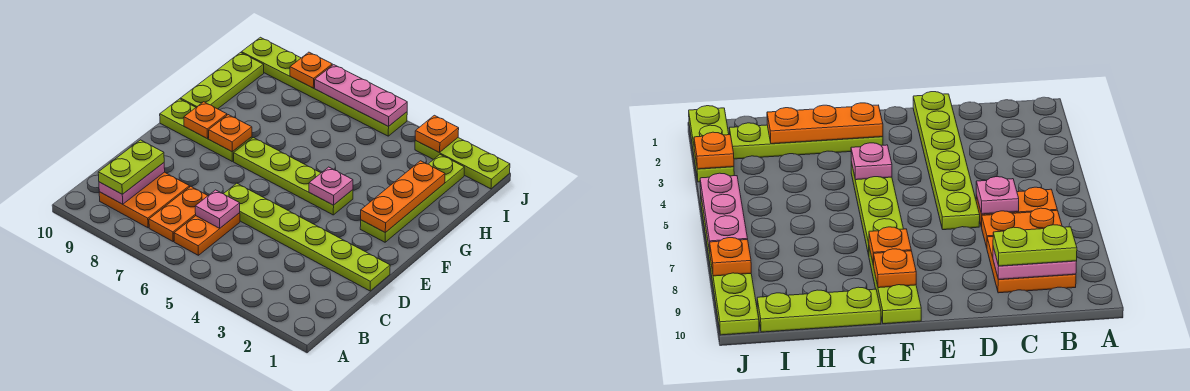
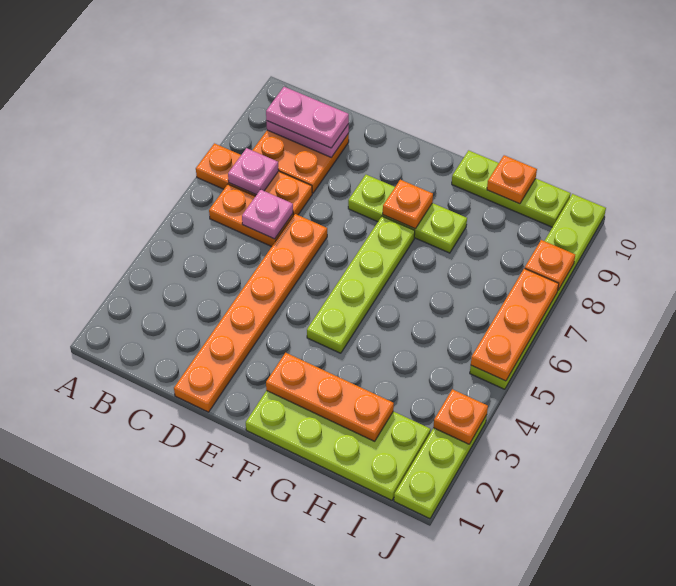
orange plate B7:C7 level 1 -> orange plate A7:C7 level 1
lime plate B9:C9 level 3 -> pink plate B9:C9 level 3
lime plate D1:D6 level 1 -> orange plate D1:D6 level 1
lime plate F2:I2 level 1 -> lime plate F1:I2 level 1
pink plate F4 level 2 -> pink plate B7 level 2
lime plate F8:F10 level 1 -> lime plate E8:G8 level 1
orange plate F9 level 2 -> orange plate H10 level 2
pink plate J5:J7 level 2 -> orange plate J5:J7 level 2

